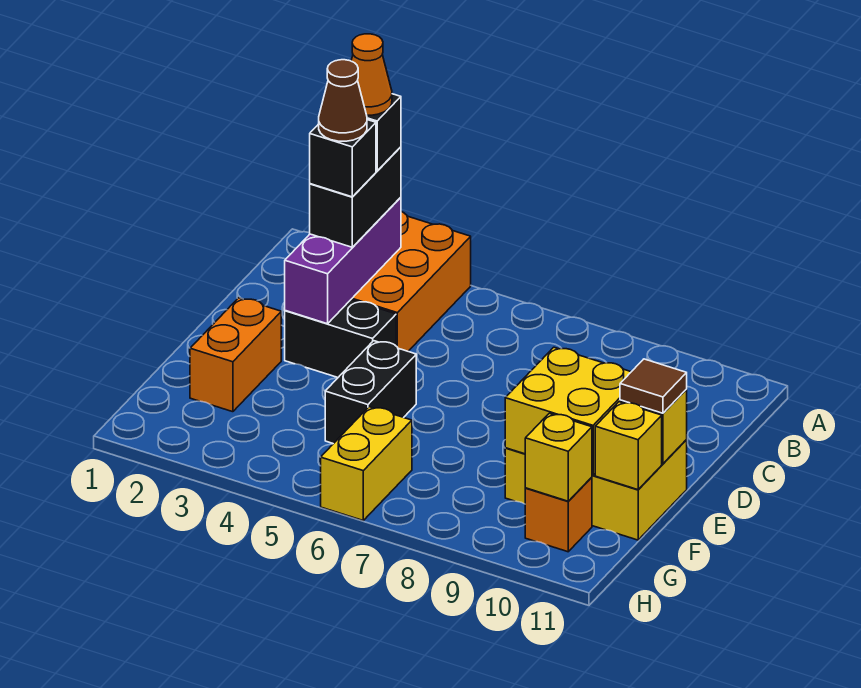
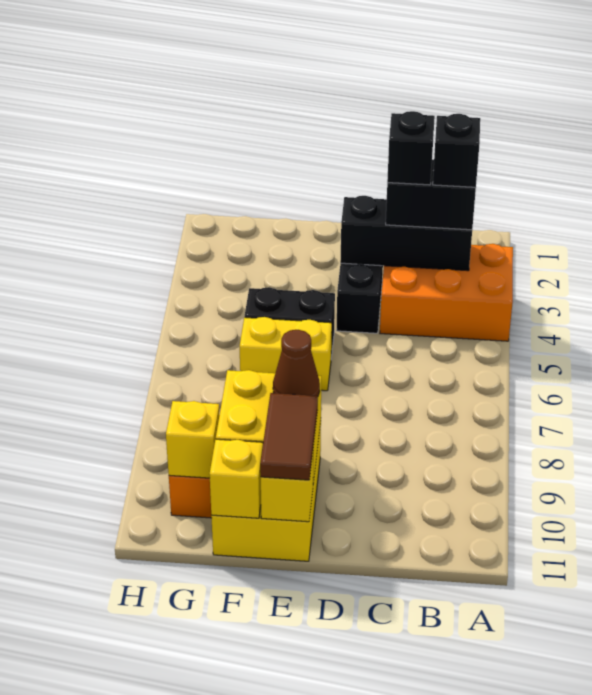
purple brick B3:D3 level 2 -> black brick B3:D3 level 2
orange cone B3 level 5 -> none
brown cone C3 level 5 -> brown cone E9 level 3
orange brick E2:F2 level 1 -> none
brown tile E11 level 3 -> brown tile E10:E11 level 3
yellow brick G6:H6 level 1 -> yellow brick E6:F6 level 1

